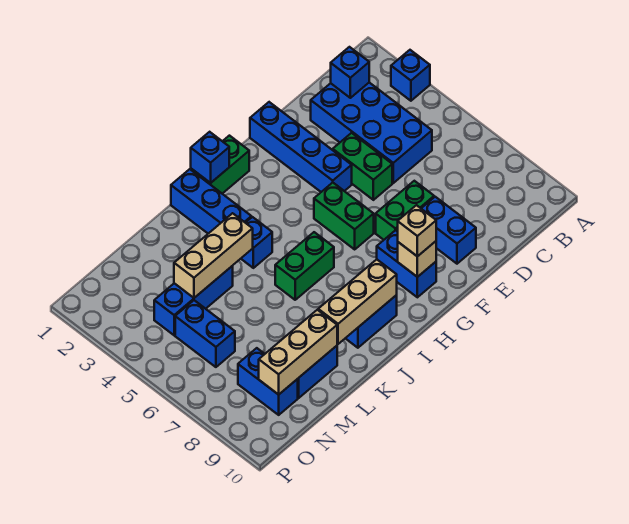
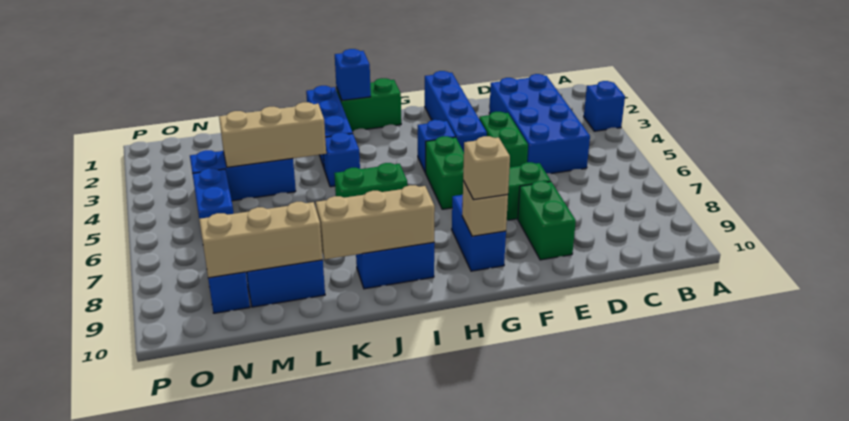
blue brick C2 level 2 -> blue brick G4 level 1
blue brick E8:E9 level 1 -> green brick E8:E9 level 1

